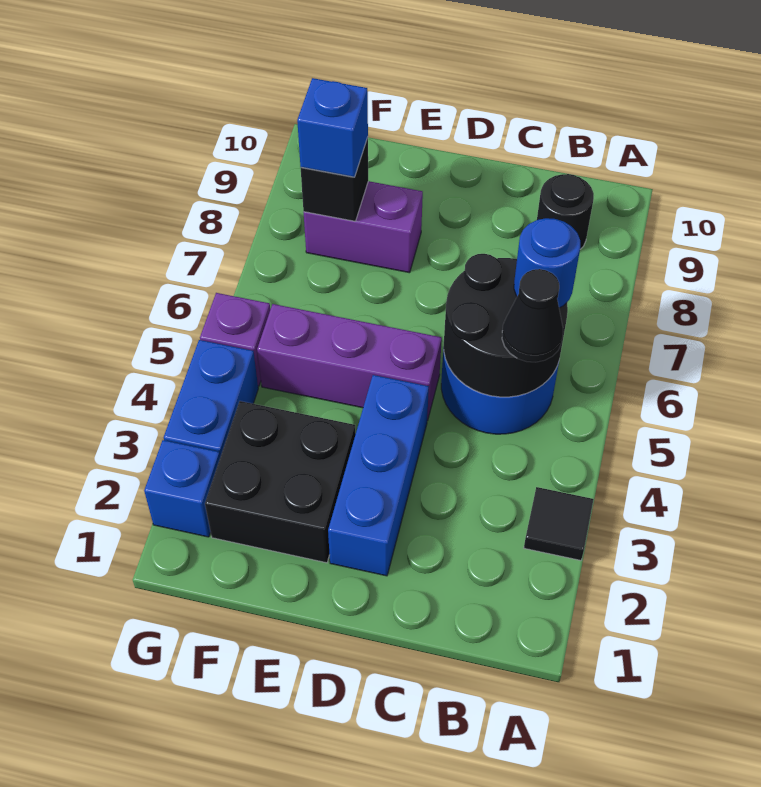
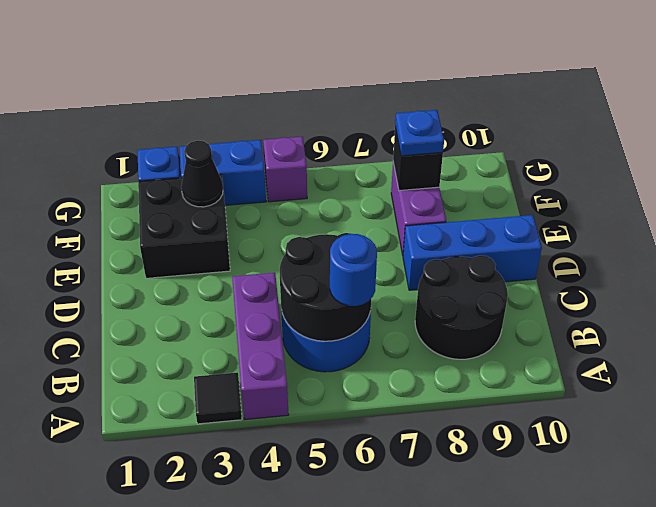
black cone B5 level 3 -> black cone F3 level 2
black round brick B9 level 1 -> black round brick B8:C9 level 1
blue brick D2:D4 level 1 -> blue brick D8:D10 level 1
purple brick D5:F5 level 1 -> purple brick A4:C4 level 1
blue brick F8 level 3 -> blue plate F8 level 3

